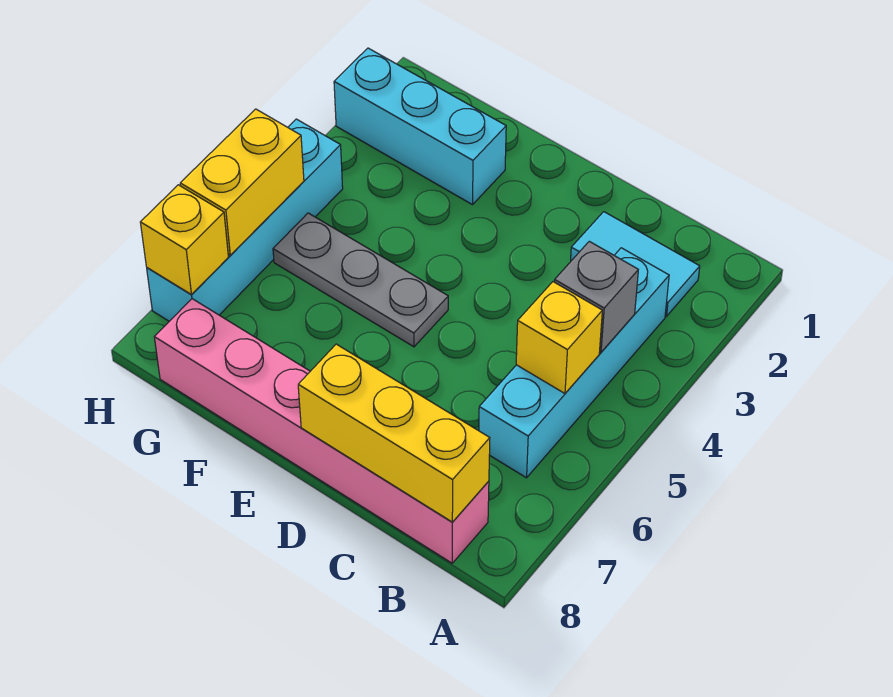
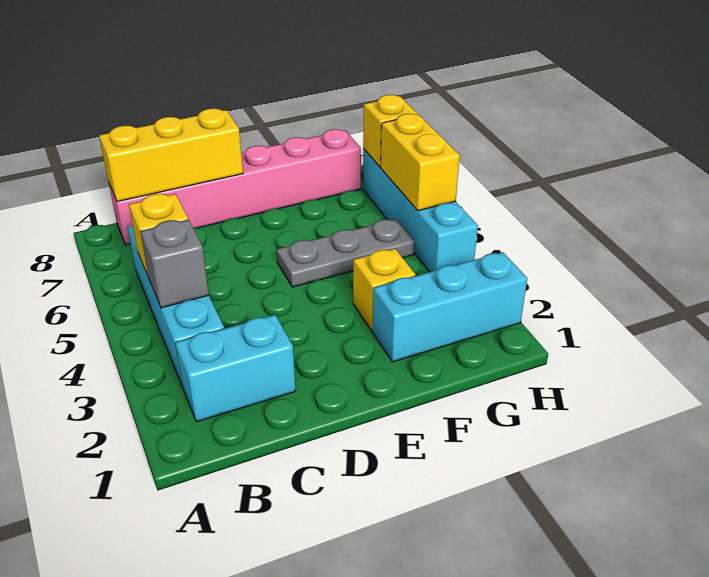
cyan tile B2:C2 level 1 -> cyan brick B2:C2 level 1
none -> yellow brick F3 level 1

